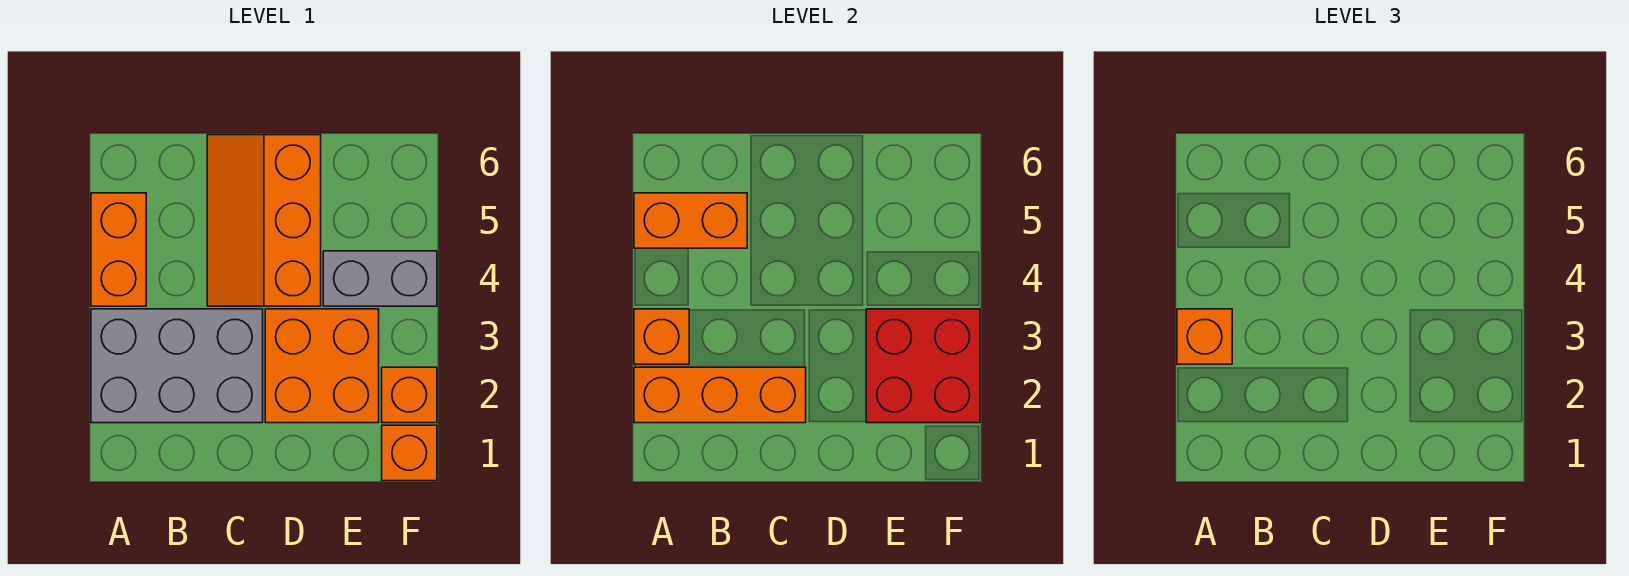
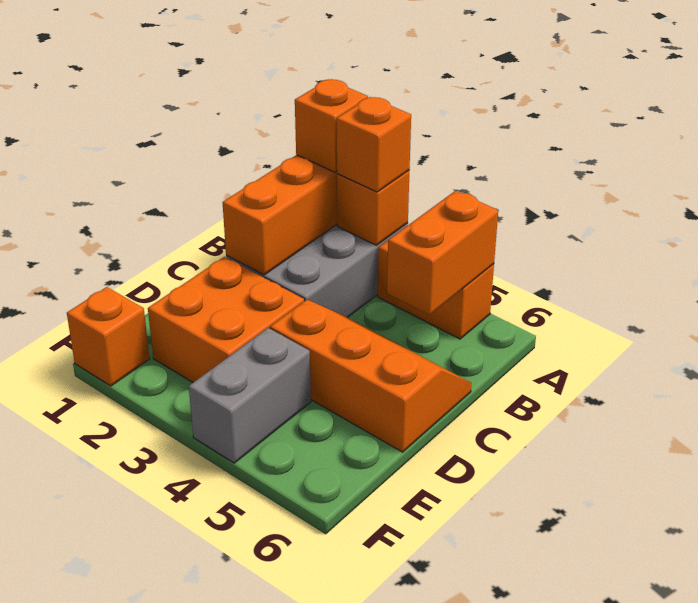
red brick E2:F3 level 2 -> none
orange brick F2 level 1 -> orange brick A2 level 3

